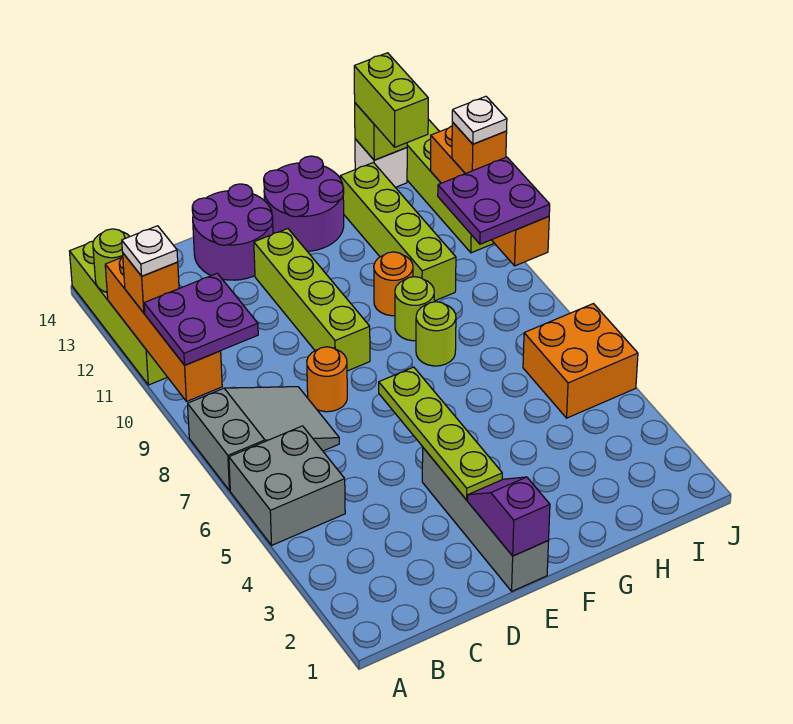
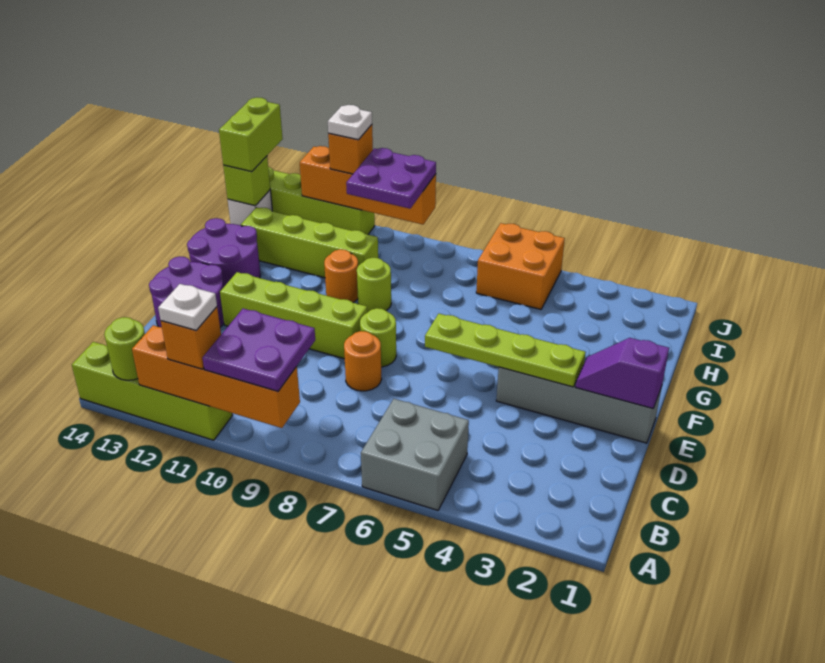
grey slope A7:C8 level 1 top A -> none
lime round brick G8 level 1 -> lime round brick E8 level 1
lime brick I13:I14 level 3 -> lime brick I14:J14 level 3

